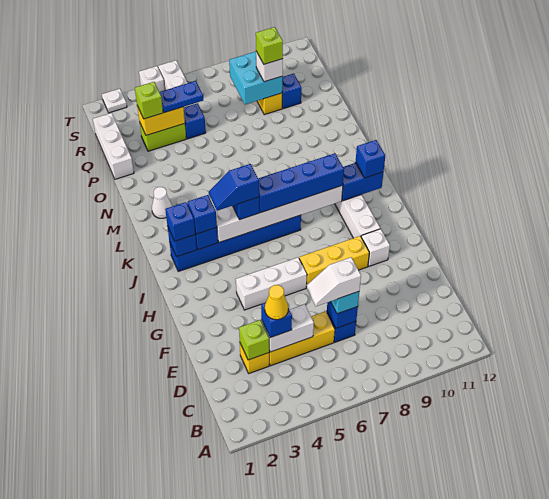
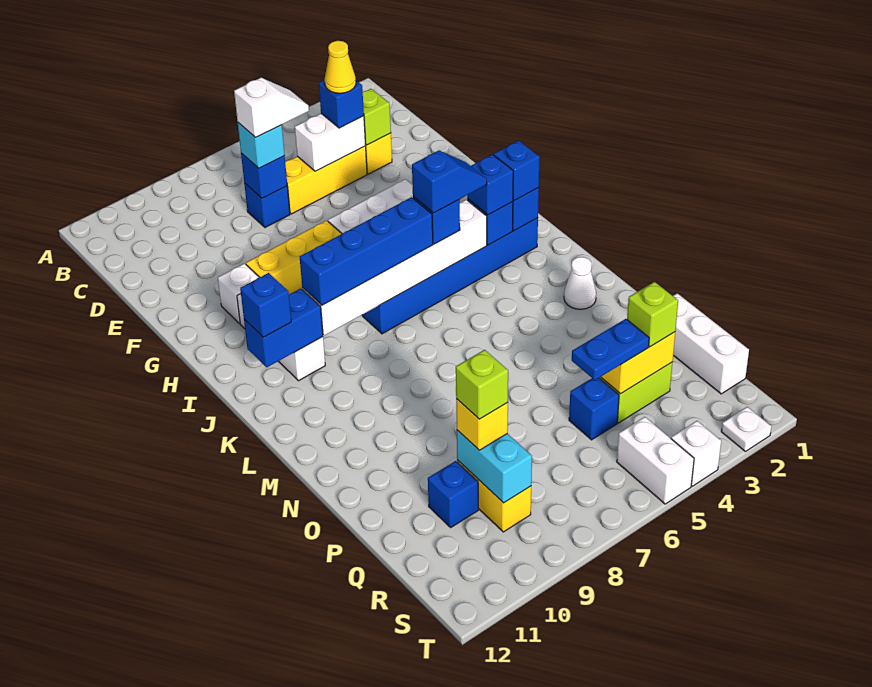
cyan brick Q8:R9 level 2 -> cyan brick Q9:R9 level 2
white brick Q9 level 3 -> yellow brick Q9 level 3

